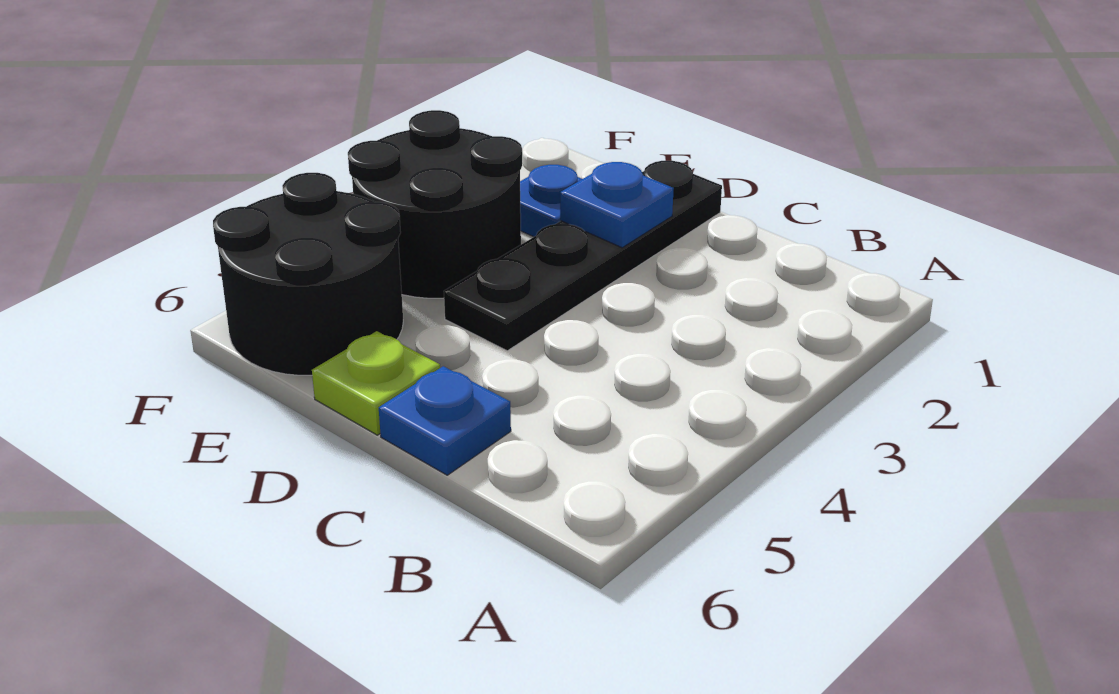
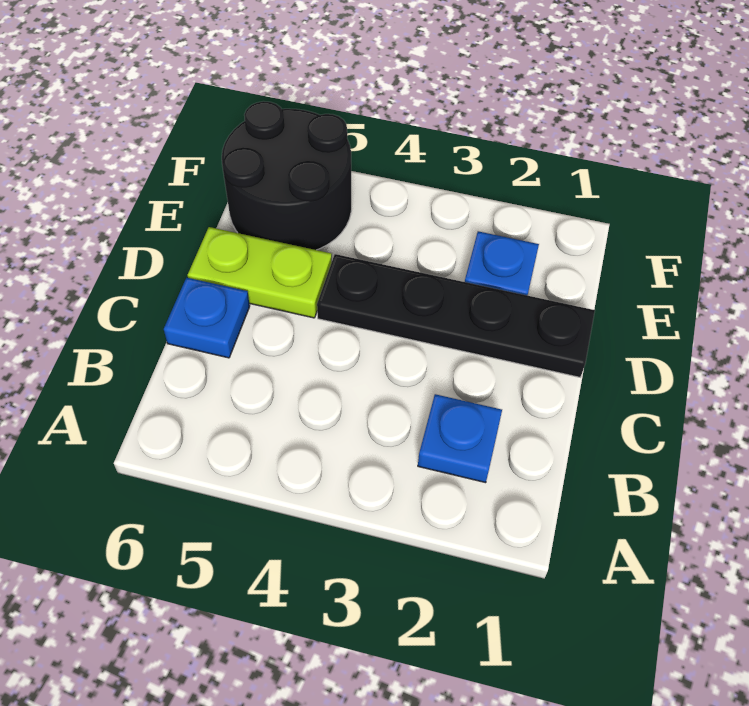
blue plate D2 level 2 -> blue plate B2 level 1
lime plate D6 level 1 -> lime plate D5:D6 level 1
black round brick E3:F4 level 1 -> none

